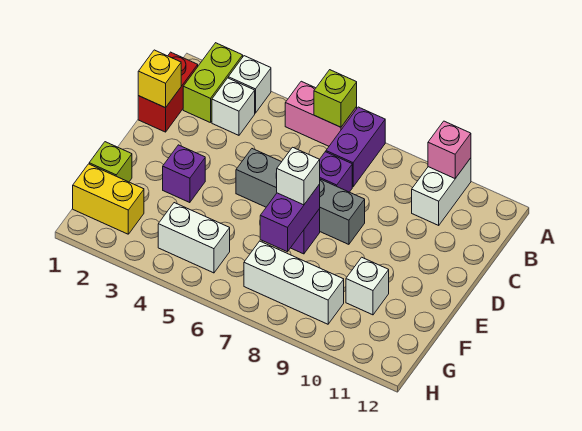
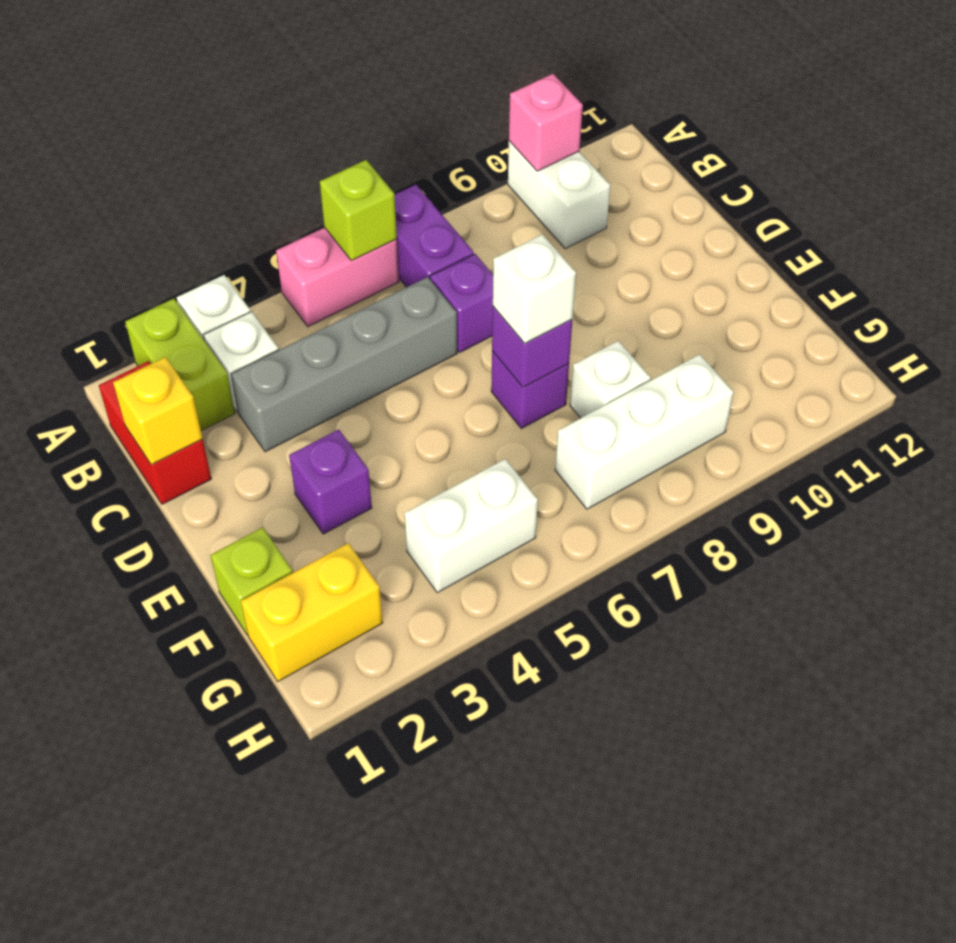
grey brick D5:D8 level 1 -> grey brick C3:C6 level 1
purple brick E7:F7 level 2 -> purple brick E7 level 2
white brick F10 level 1 -> white brick F8 level 1

